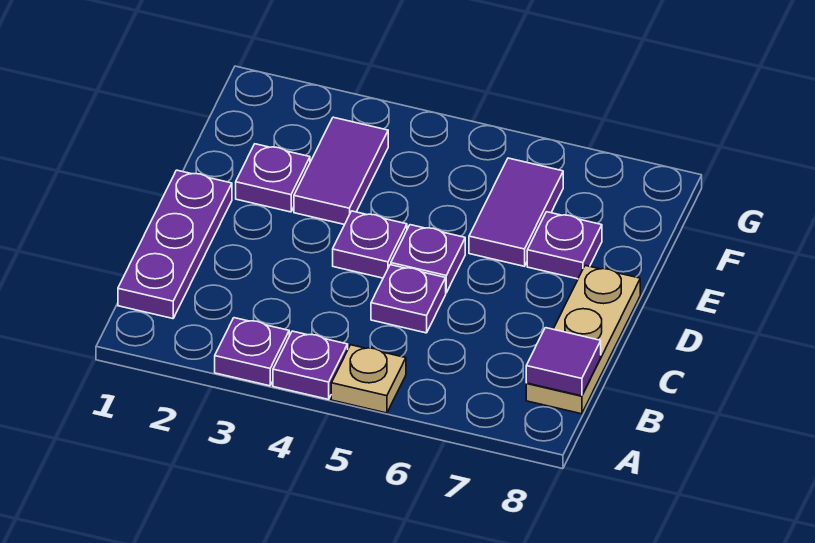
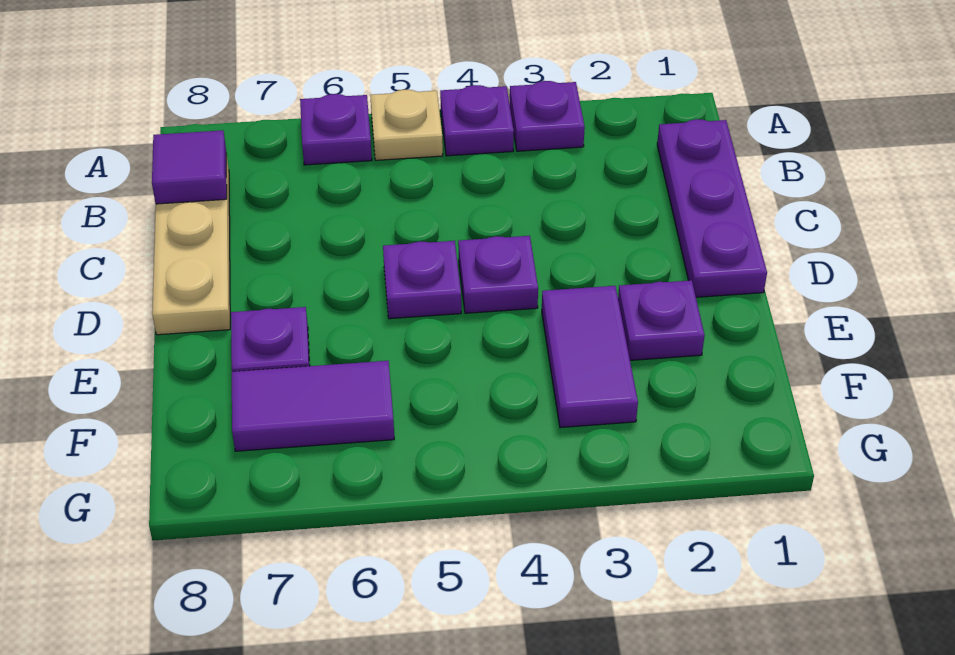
purple plate C5 level 1 -> purple plate A6 level 1
purple tile E6:F6 level 1 -> purple tile F6:F7 level 1

